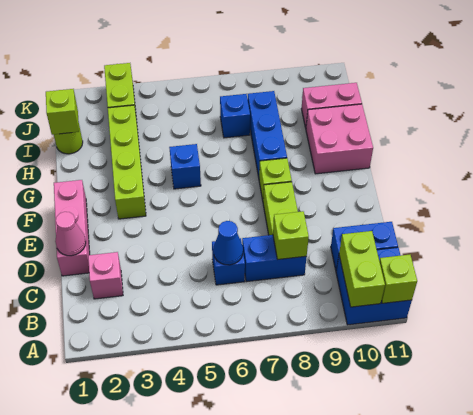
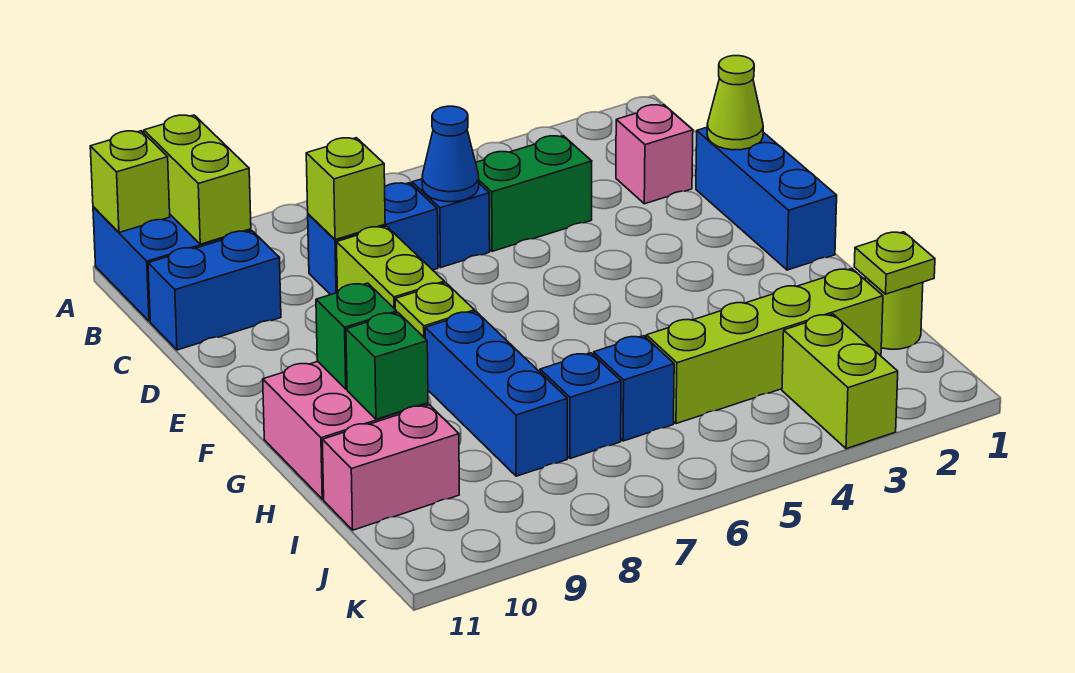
none -> green brick C4:C5 level 1
pink brick D1:F1 level 1 -> blue brick D1:F1 level 1
pink cone D1 level 2 -> lime cone D1 level 2
lime brick F3:I3 level 1 -> lime brick I2:I5 level 1
blue brick G5 level 1 -> blue brick I6 level 1
none -> green brick G10 level 2
none -> green brick H10 level 2
lime brick I1 level 2 -> lime plate I1 level 2

